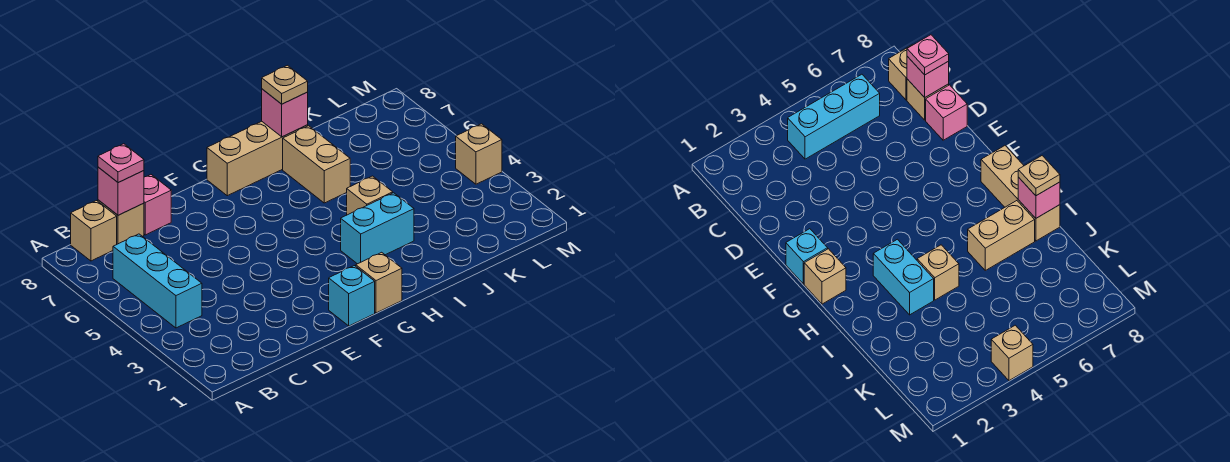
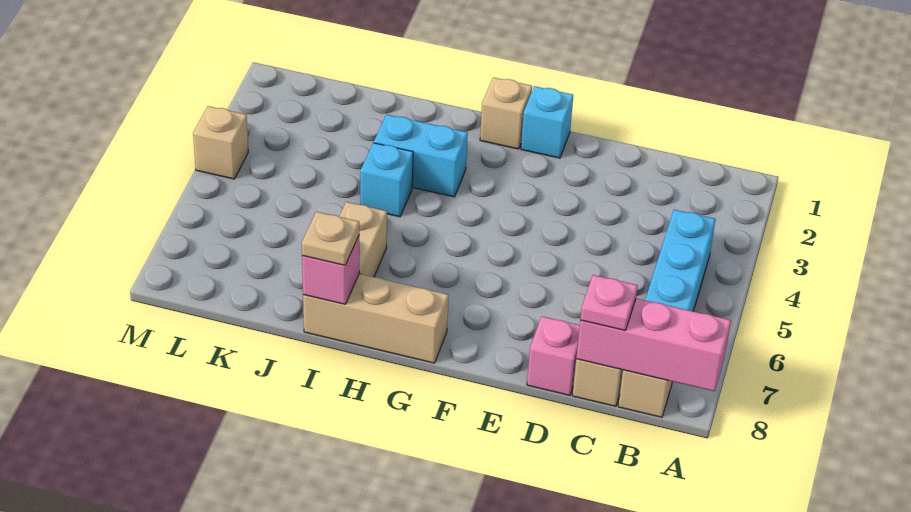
pink brick C8 level 2 -> pink brick A8:C8 level 2
tan brick I4 level 1 -> cyan brick I4 level 1

